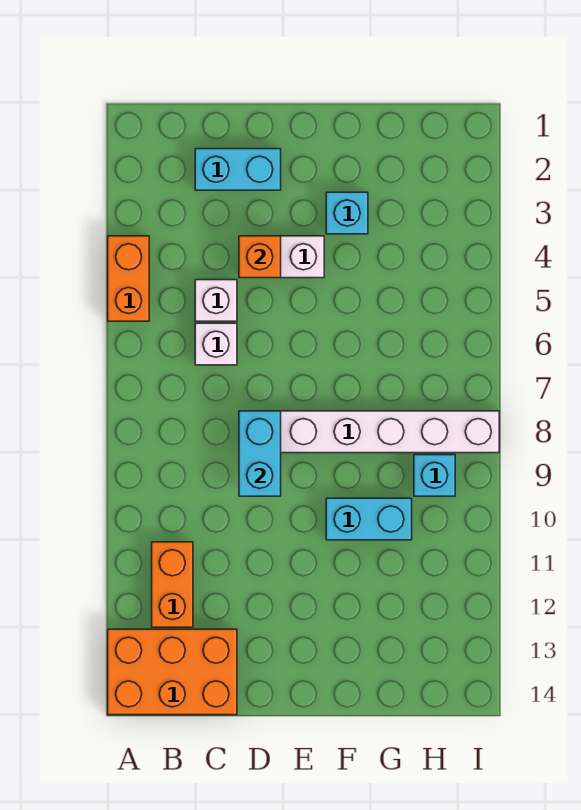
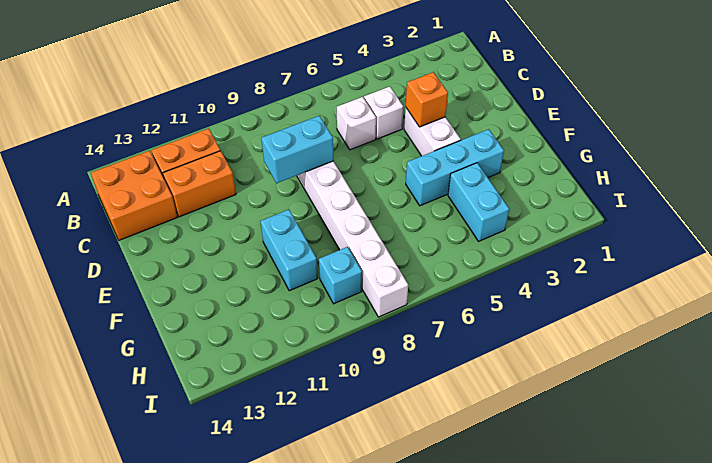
orange brick A4:A5 level 1 -> orange brick C11:C12 level 1
orange brick A13:C14 level 1 -> orange brick B13:C14 level 1
cyan brick C2:D2 level 1 -> cyan brick G4:H4 level 1
cyan brick F3 level 1 -> cyan brick F3:F5 level 1

